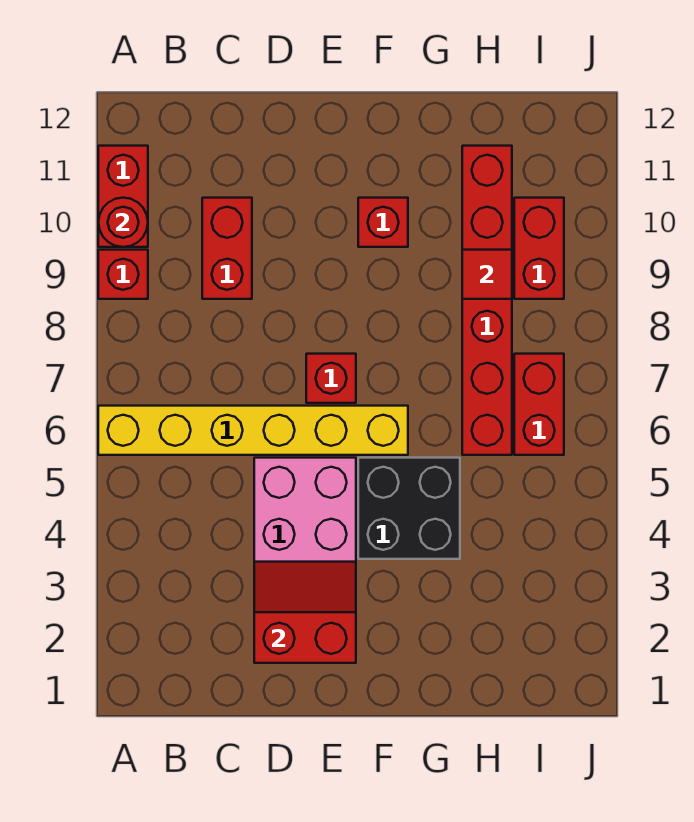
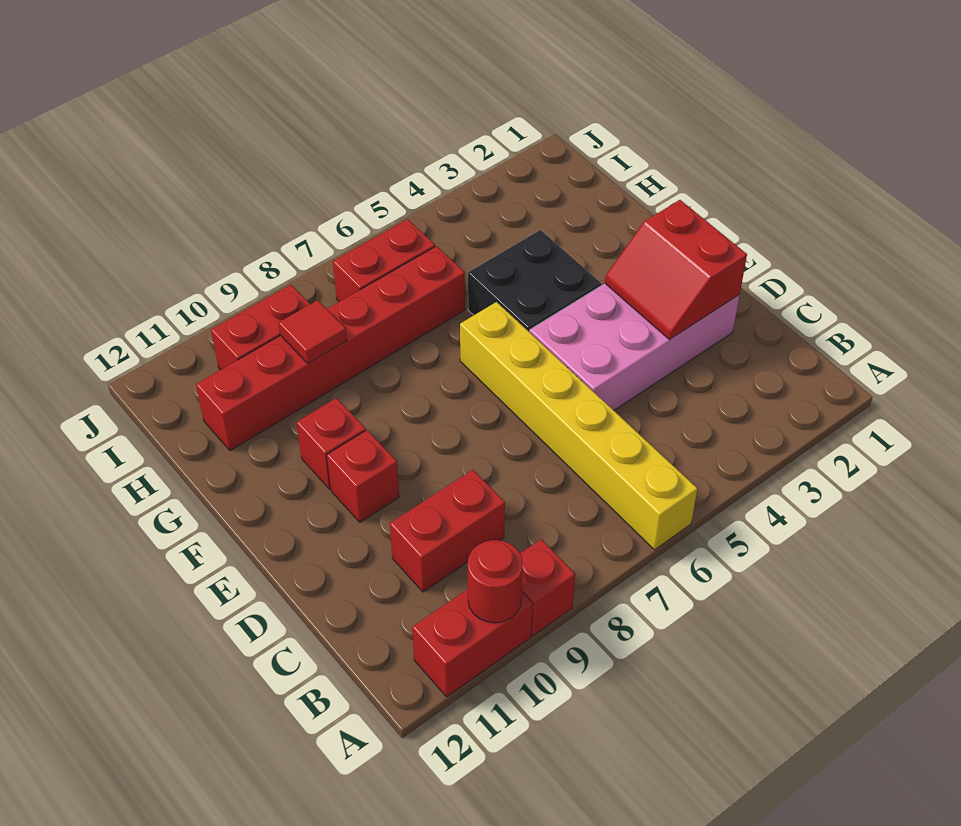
red brick E7 level 1 -> red brick E10 level 1

